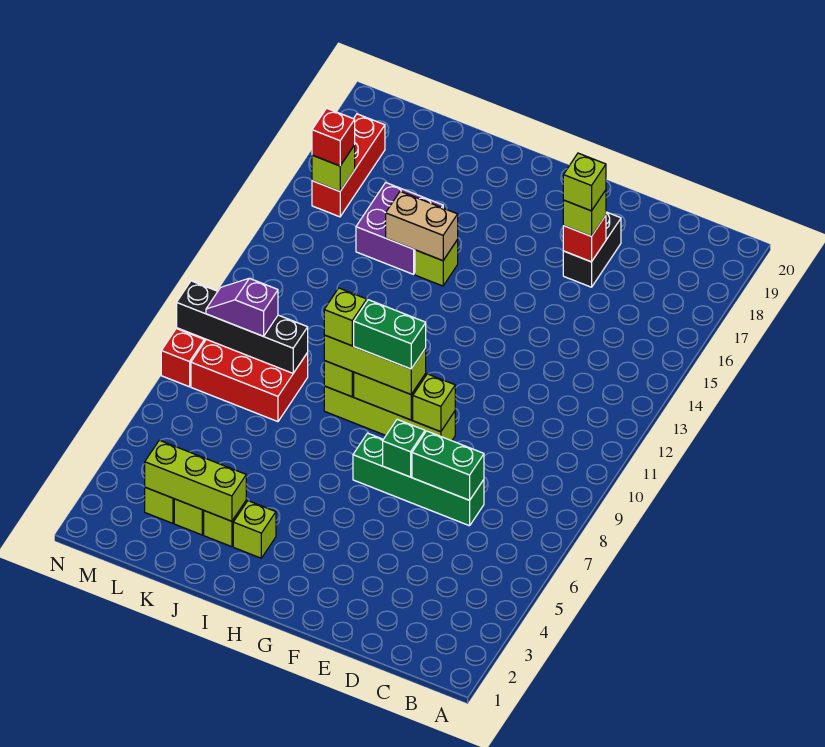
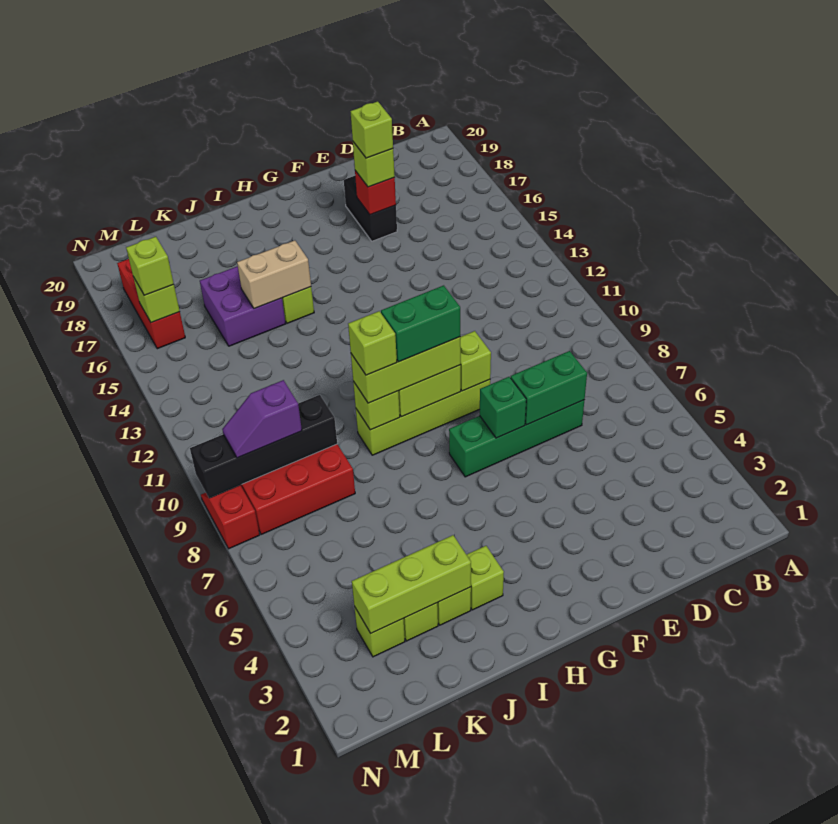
red brick M16 level 3 -> lime brick M16 level 3

